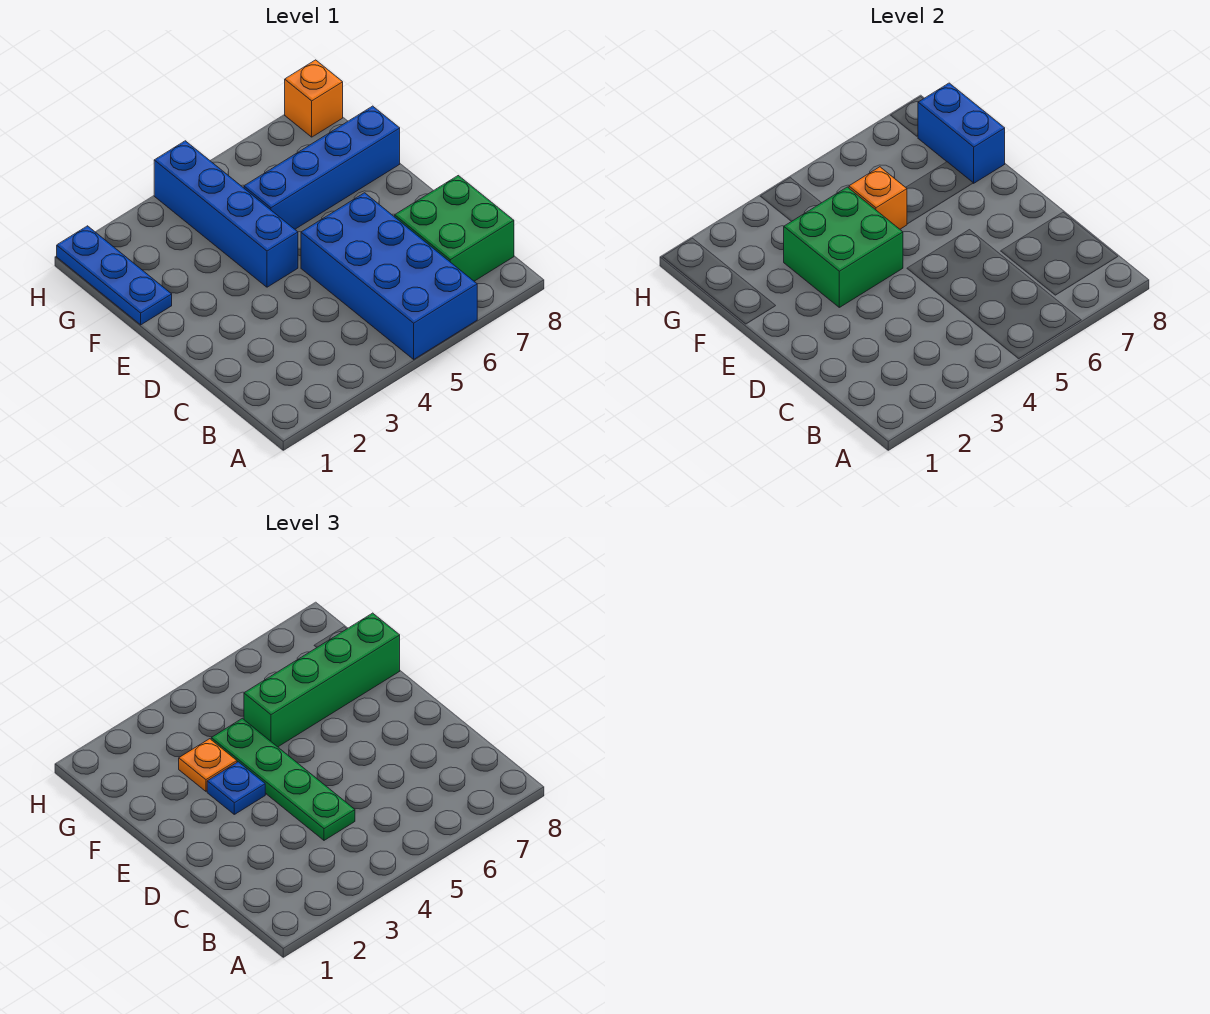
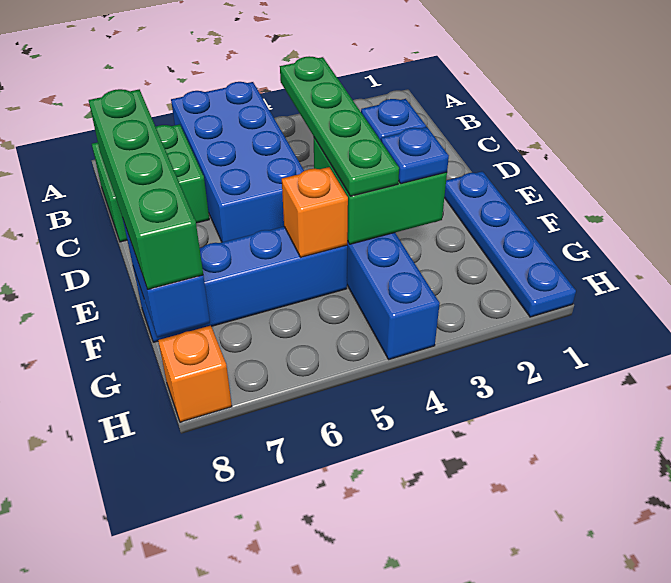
blue plate F1:H1 level 1 -> blue plate E1:H1 level 1
orange plate F3 level 3 -> blue plate F3 level 3
green brick F5:F8 level 3 -> green brick D8:G8 level 3

